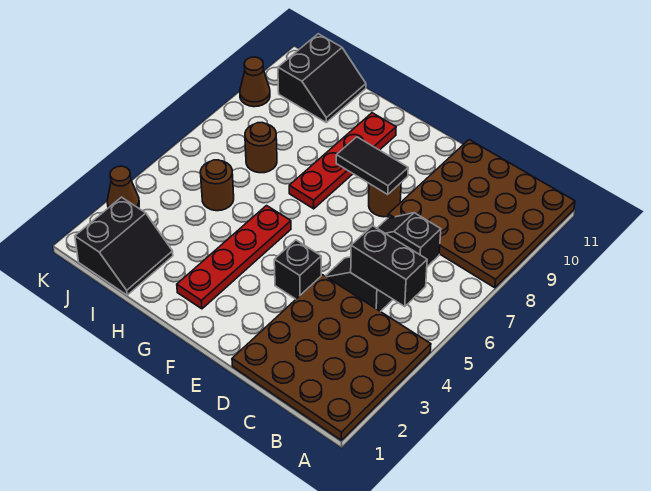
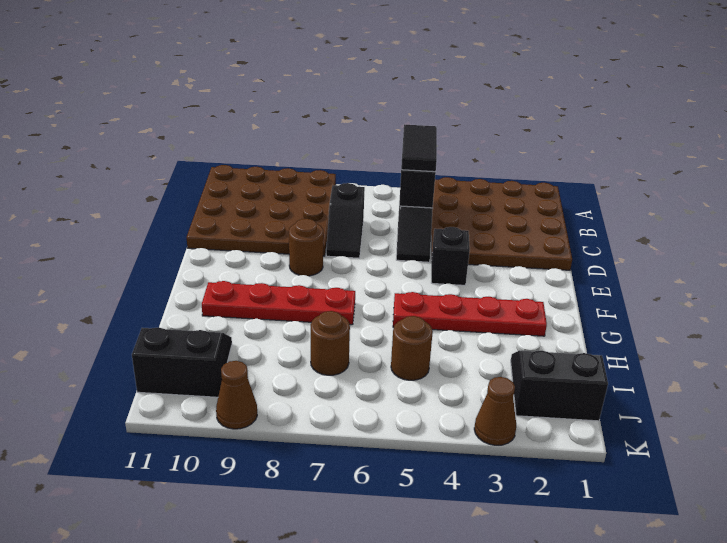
black tile E8:F8 level 2 -> black tile B5:C5 level 3

